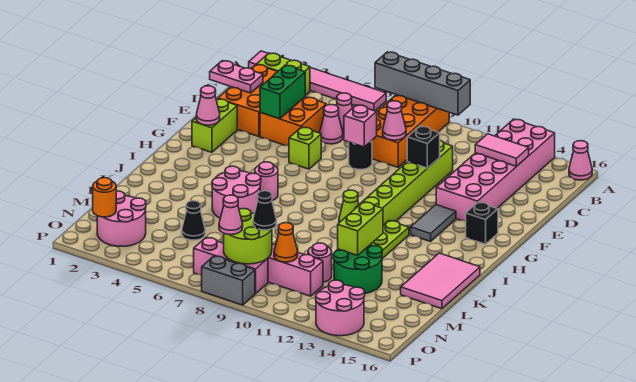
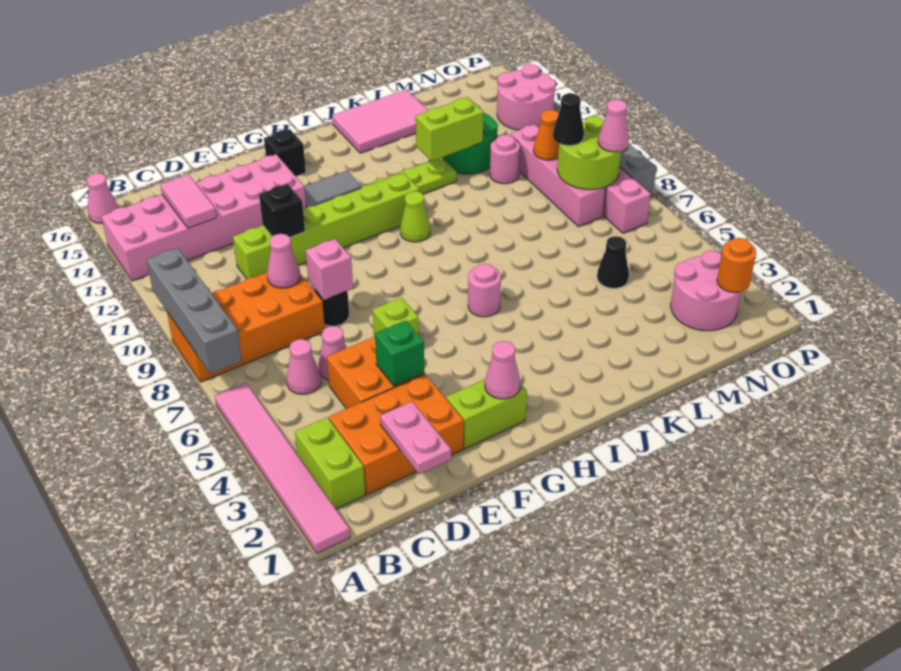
green brick D4:E4 level 2 -> green brick E4 level 2
pink round brick J5:K6 level 1 -> none

